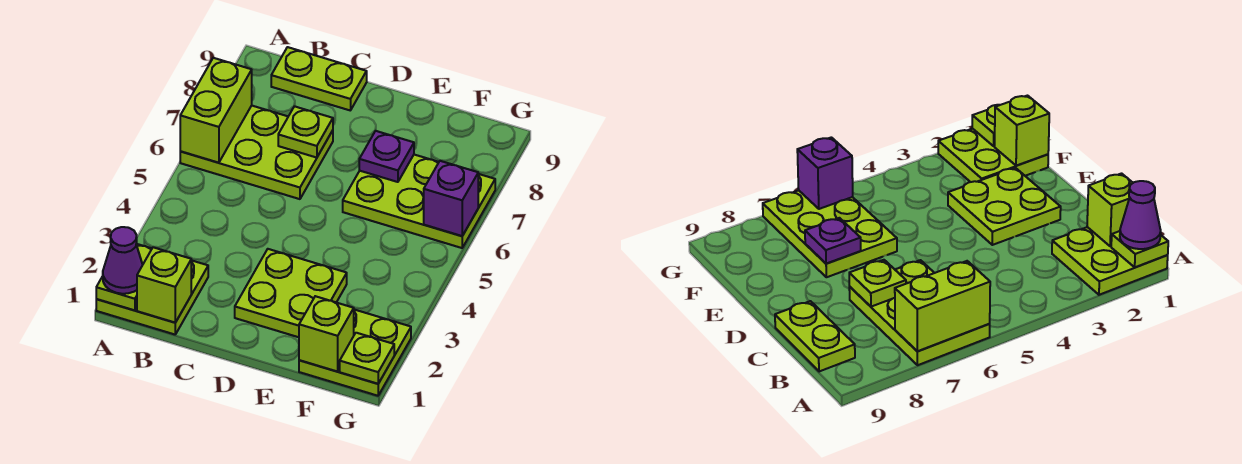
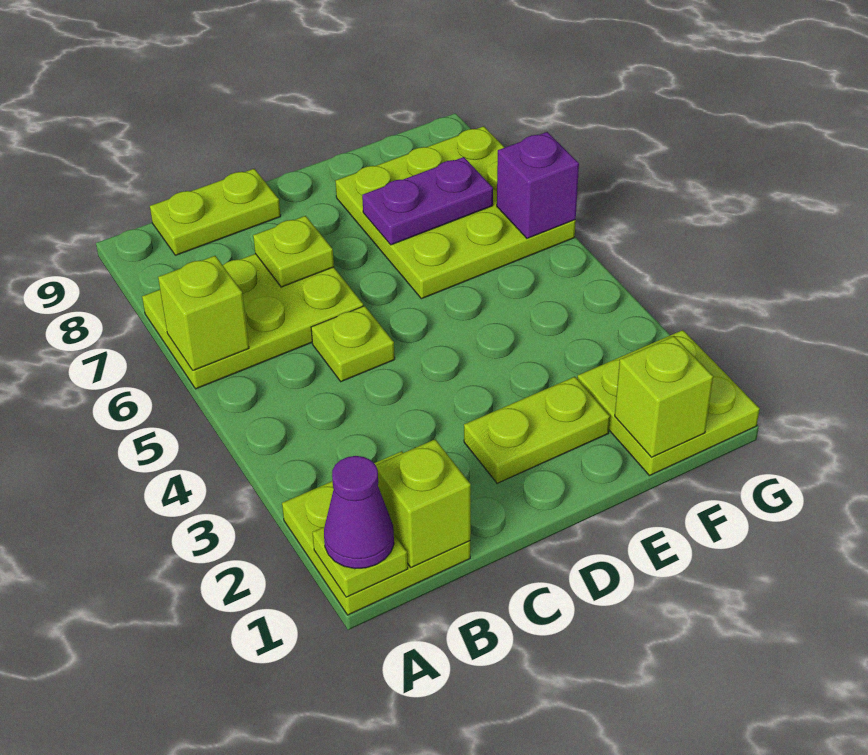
lime brick A6:A7 level 2 -> lime brick A6 level 2
lime plate D2:E3 level 1 -> lime plate D2:E2 level 1
lime plate E6:G7 level 1 -> lime plate E6:G8 level 1
purple plate E7 level 2 -> purple plate E7:F7 level 2
lime plate G1 level 2 -> lime plate C5 level 1

